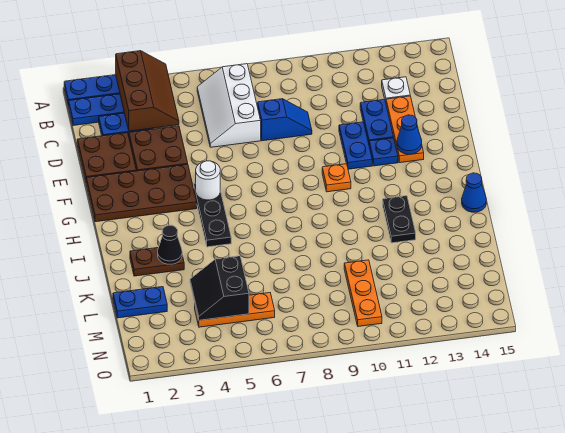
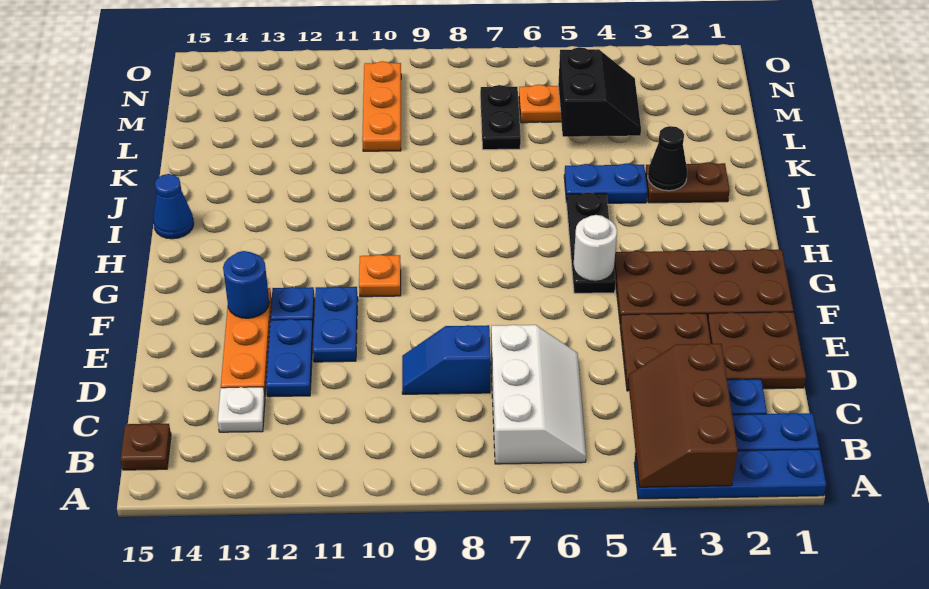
none -> brown plate B15 level 1
blue cone F13 level 2 -> blue round brick F13 level 2
black plate I12:J12 level 1 -> black plate L7:M7 level 1
blue plate L1:L2 level 1 -> blue plate J4:J5 level 1

